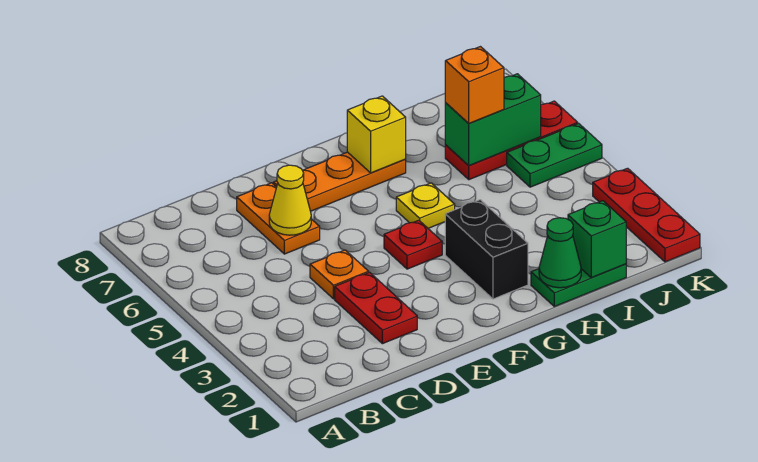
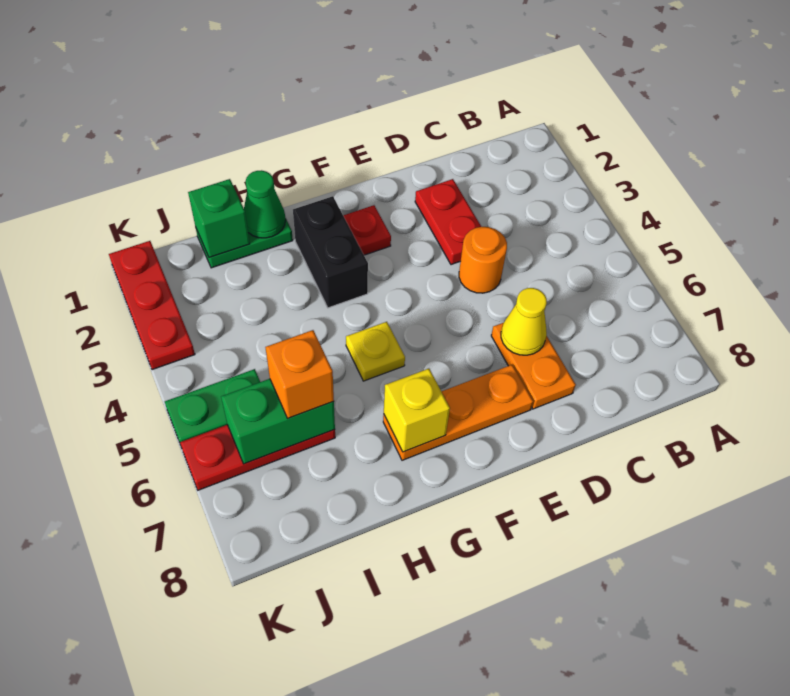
orange plate D4 level 1 -> orange round brick D4 level 1
red plate F4 level 1 -> red plate F2 level 1

